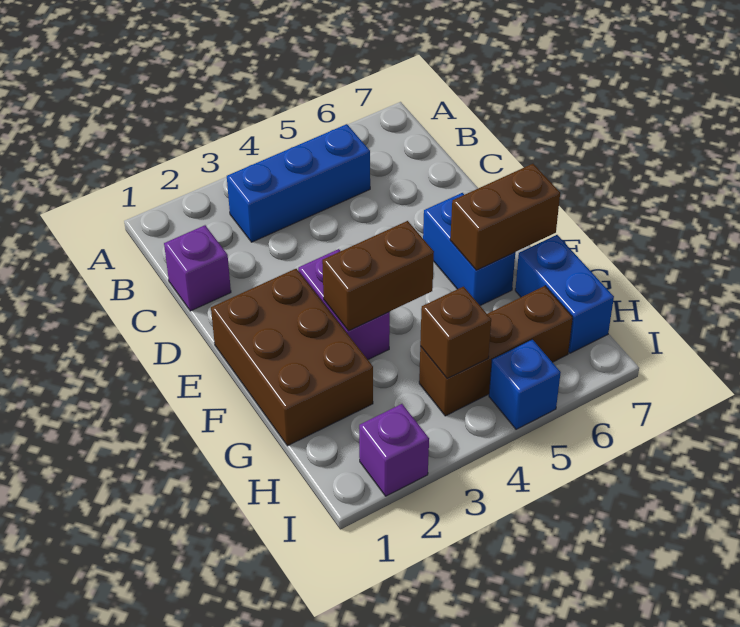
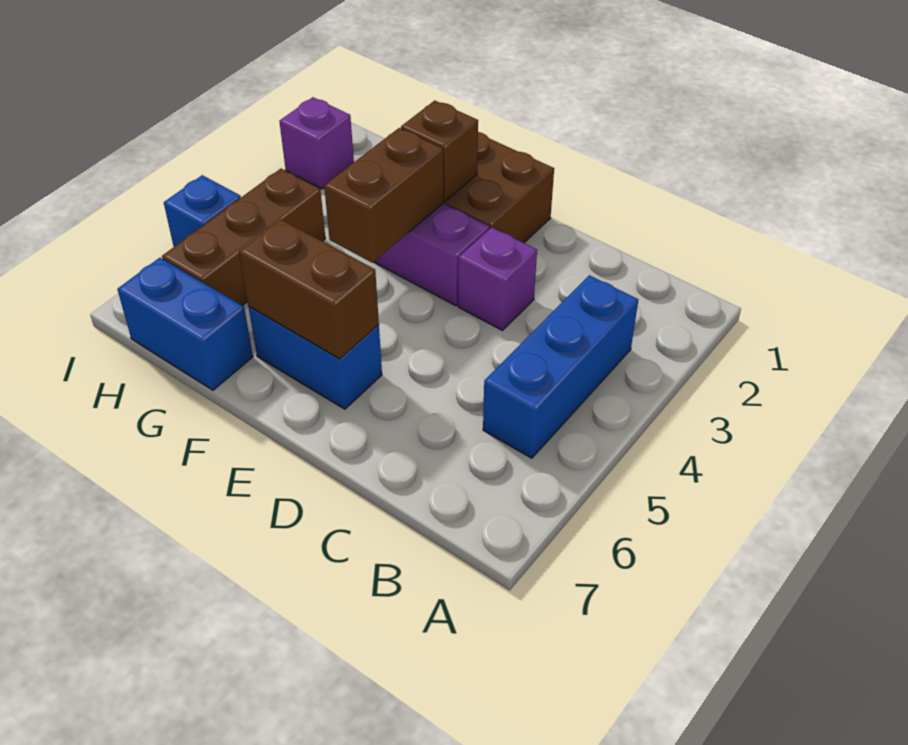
purple brick C1 level 1 -> purple brick D3 level 1
brown brick F6:F7 level 2 -> brown brick E6:F6 level 2
brown brick H4 level 2 -> brown brick F2 level 2

